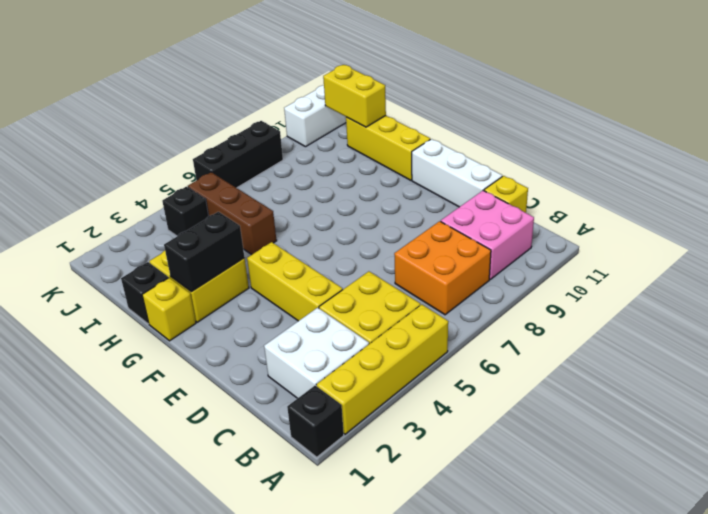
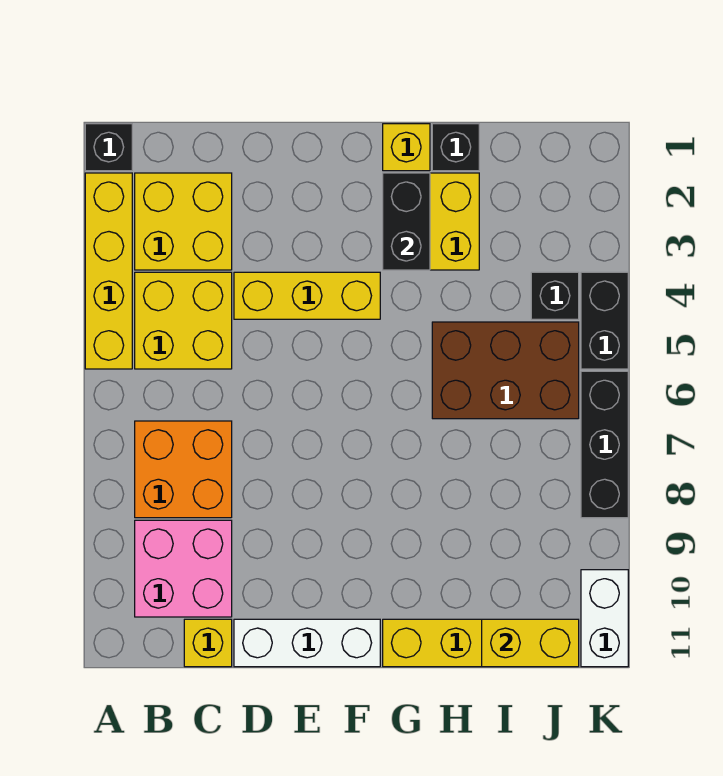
white brick B2:C3 level 1 -> yellow brick B2:C3 level 1
brown brick H5:J5 level 1 -> brown brick H5:J6 level 1
none -> black brick K4:K5 level 1

